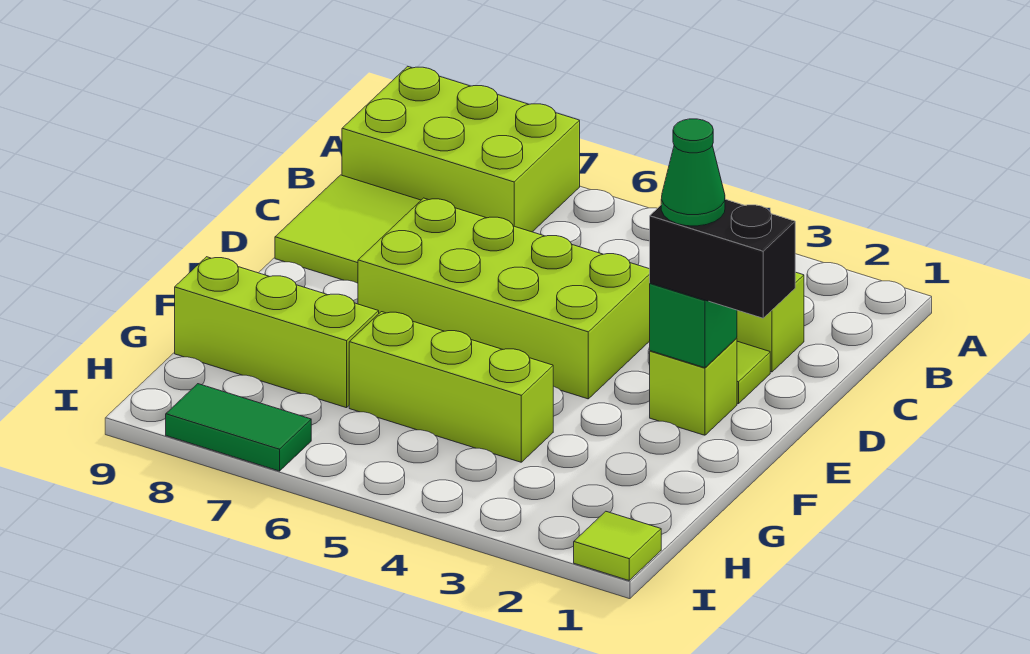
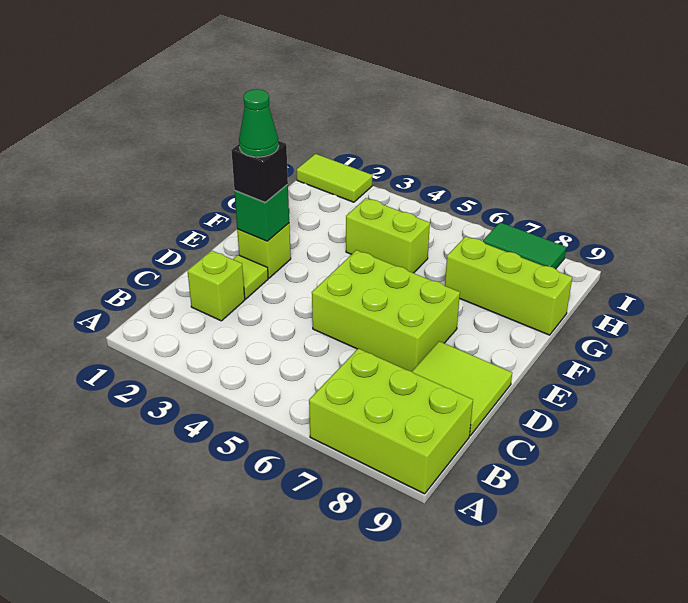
lime brick D4:E7 level 1 -> lime brick D5:E7 level 1
black brick E1:E2 level 3 -> black brick E2 level 3
lime brick G4:G6 level 1 -> lime brick G4:G5 level 1
lime tile I1 level 1 -> lime tile I1:I2 level 1

